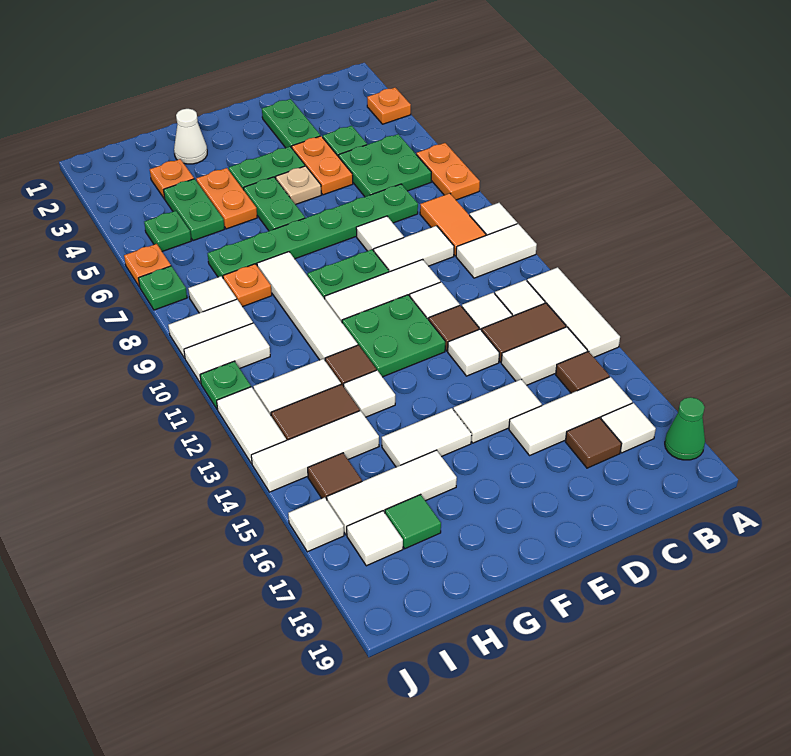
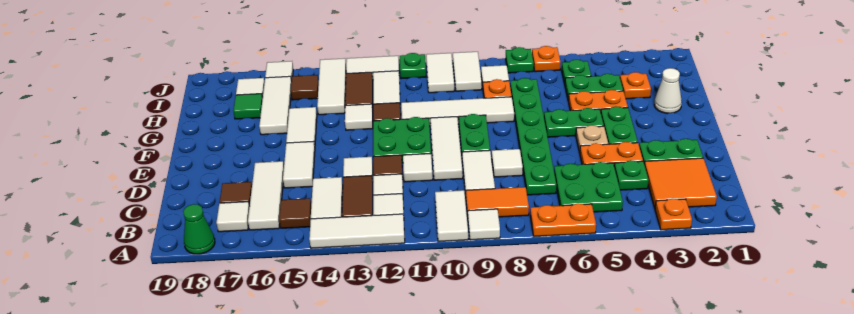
none -> orange tile B2:C3 level 1

